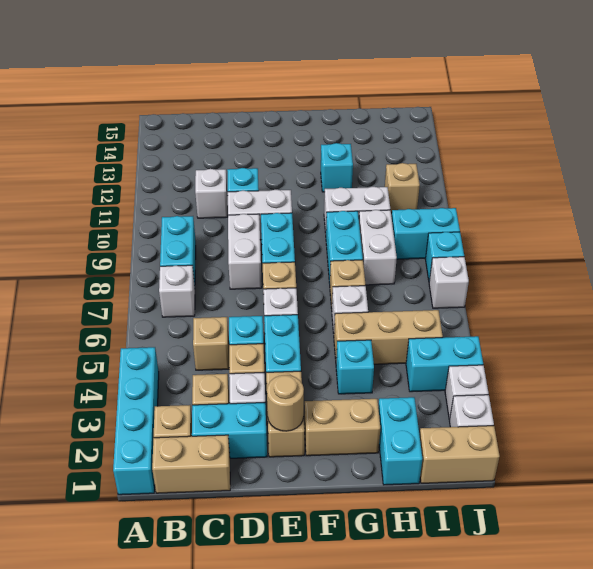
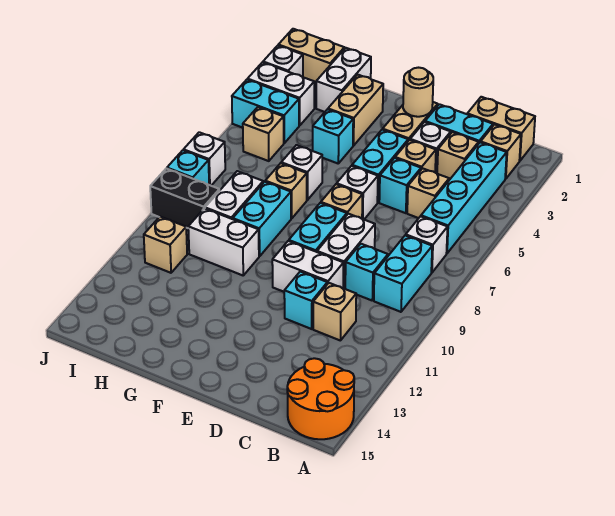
cyan brick A1:A4 level 1 -> cyan brick B3:B6 level 1
none -> orange round brick A14:B15 level 1
white brick C11 level 1 -> tan brick C11 level 1
tan brick F2:G2 level 1 -> tan brick G2:G3 level 1
tan brick G5:I5 level 1 -> tan brick I5 level 1
cyan brick G12 level 1 -> cyan brick C9 level 1
cyan brick H1:H2 level 1 -> white brick H1:H2 level 1
cyan brick I9:J9 level 1 -> black brick I9:J9 level 1
white brick J3 level 1 -> white brick I3:J3 level 1

